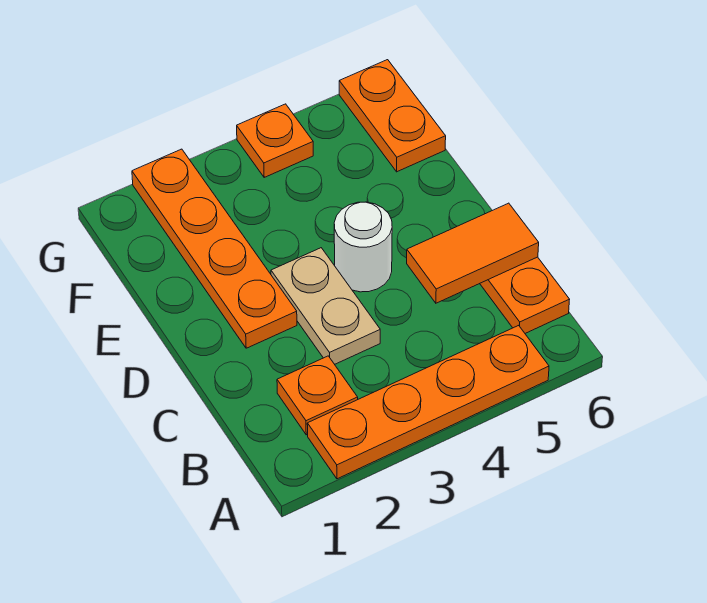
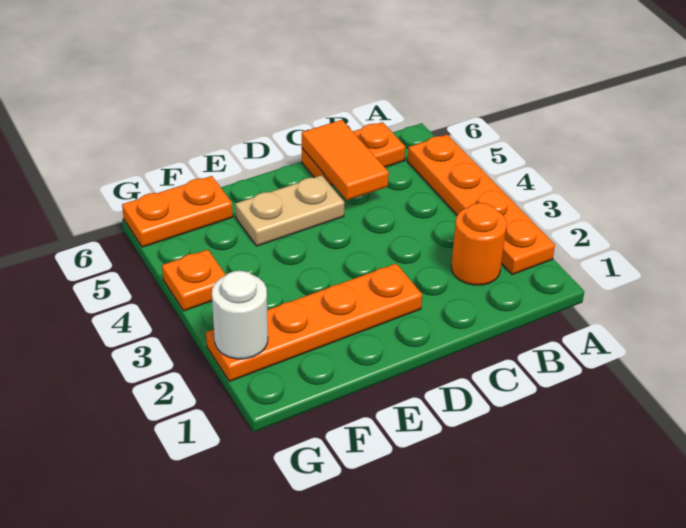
orange plate B2 level 1 -> orange round brick B2 level 1
tan plate C3:D3 level 1 -> tan plate D5:E5 level 1
white round brick D4 level 1 -> white round brick G2 level 2

